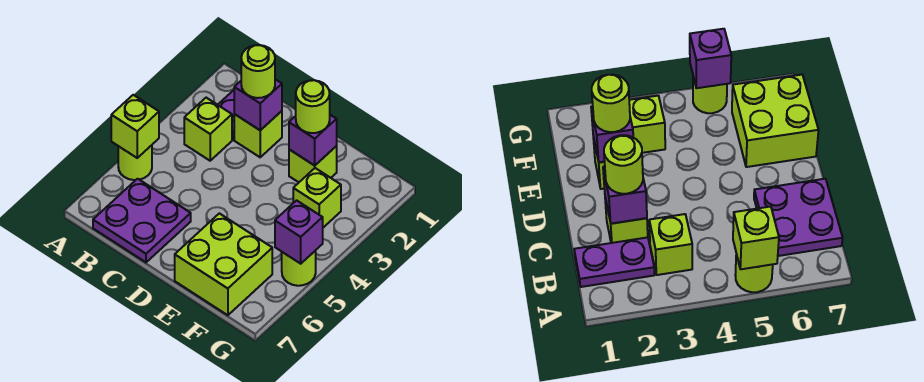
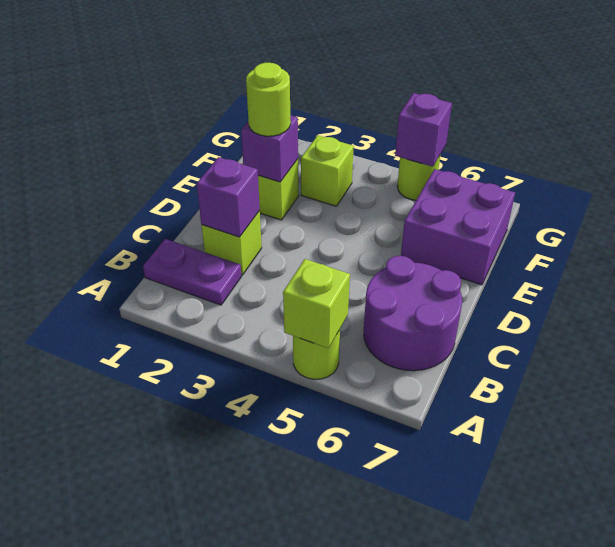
lime brick B3 level 1 -> none
purple plate B6:C7 level 1 -> purple round brick B6:C7 level 1
lime round brick C2 level 3 -> none
lime brick E6:F7 level 1 -> purple brick E6:F7 level 1

